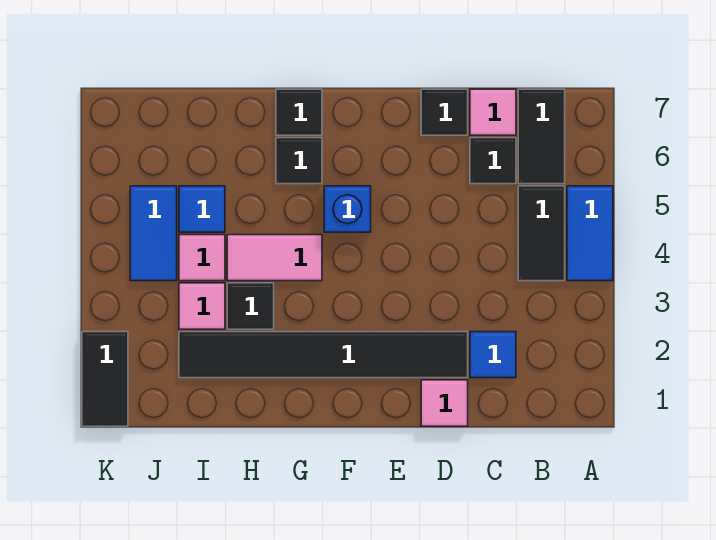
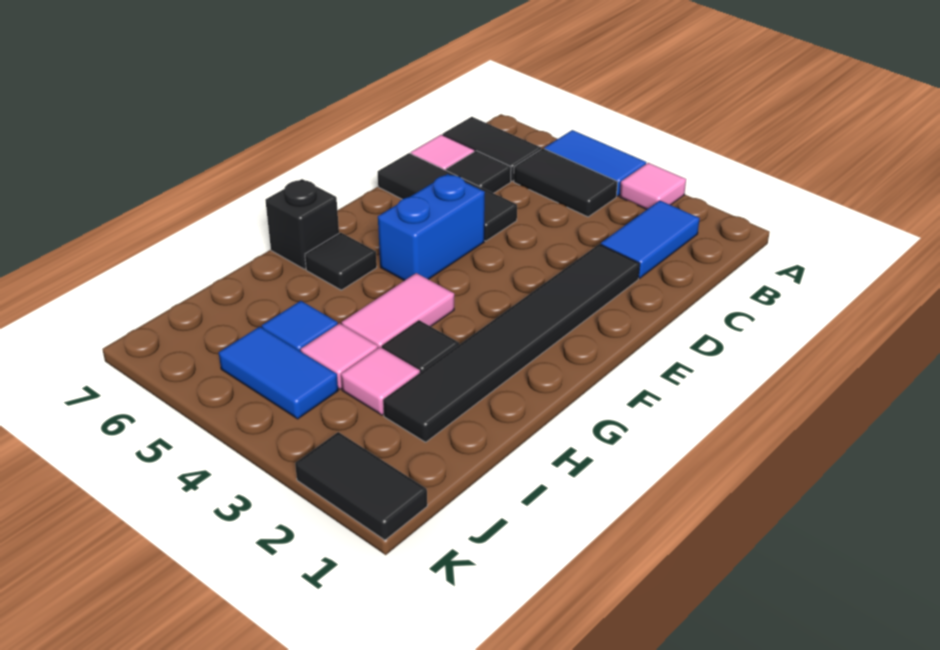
blue tile C2 level 1 -> blue tile B2:C2 level 1
pink tile D1 level 1 -> pink tile A3 level 1
black tile D7 level 1 -> black tile D5:D7 level 1
blue brick F5 level 1 -> blue brick E5:F5 level 1
black tile G7 level 1 -> black brick G7 level 1

